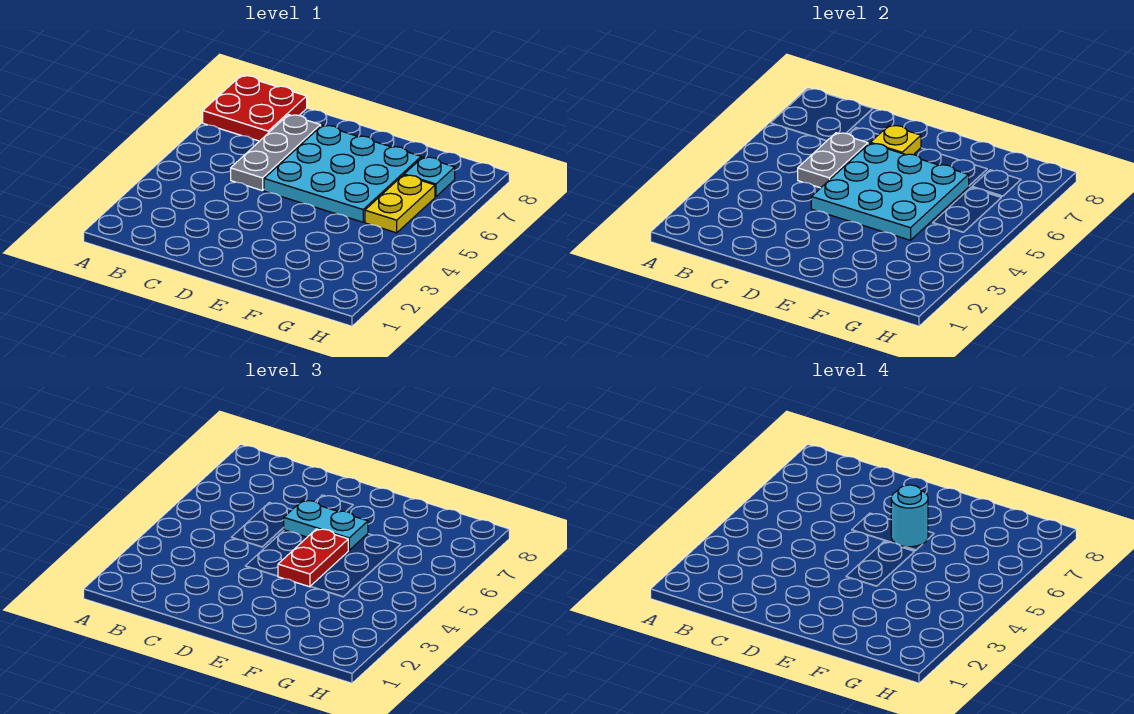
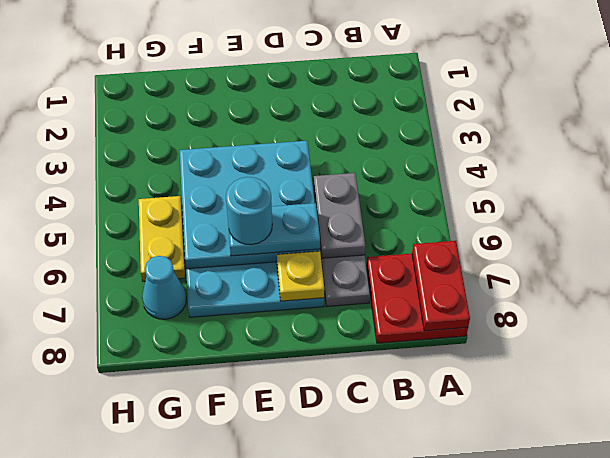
red plate E4:E5 level 3 -> red plate A7:A8 level 2
cyan plate G7 level 1 -> cyan cone G7 level 1

